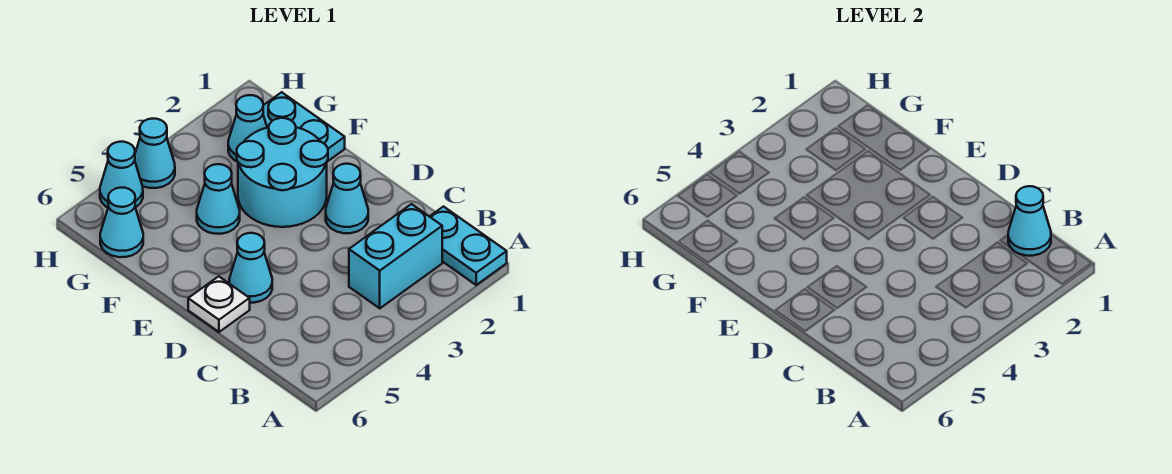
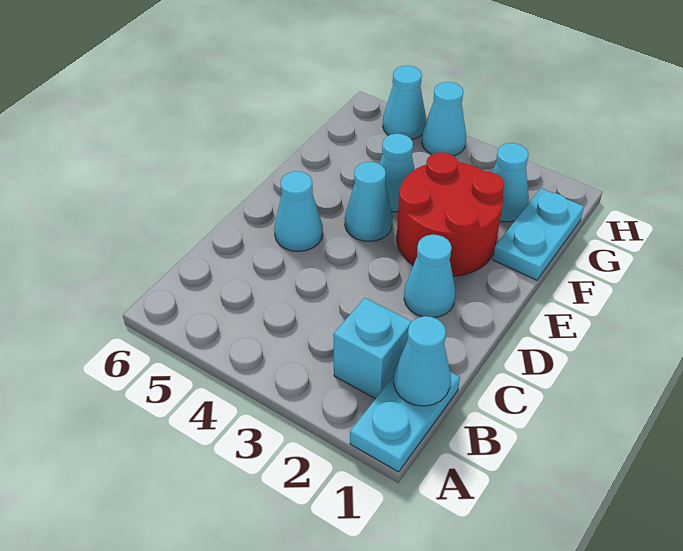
cyan brick B2:B3 level 1 -> cyan brick B2 level 1
white plate D6 level 1 -> none
cyan round brick E2:F3 level 1 -> red round brick E2:F3 level 1
cyan cone G6 level 1 -> cyan cone E4 level 1

